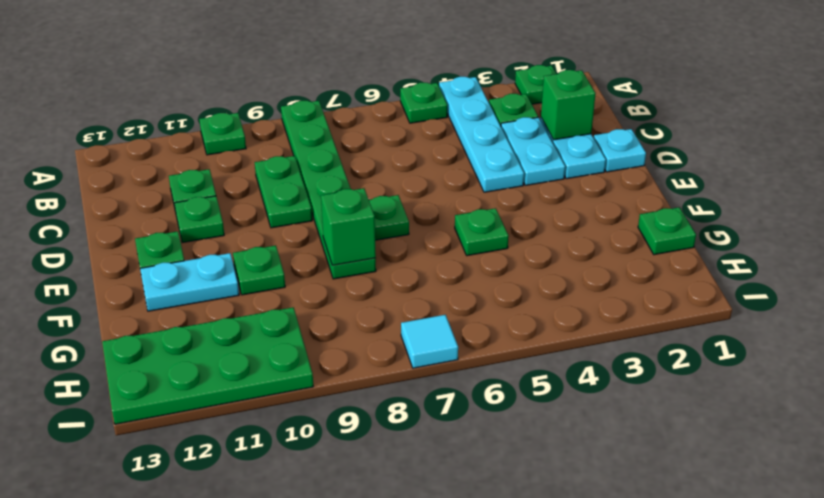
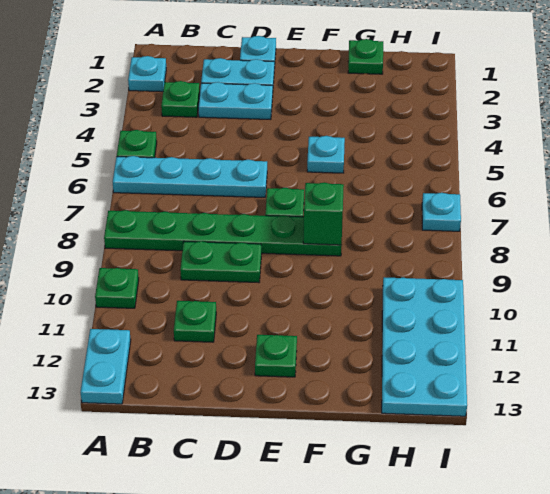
green plate A2 level 1 -> cyan plate A2 level 1
cyan plate A4:D4 level 1 -> cyan plate A6:D6 level 1
green brick C2 level 2 -> none
green plate D11 level 1 -> none
green plate F5 level 1 -> cyan plate F5 level 1
green plate F10 level 1 -> none
cyan plate F11:F12 level 1 -> cyan plate A12:A13 level 1
green plate H10:I13 level 1 -> cyan plate H10:I13 level 1
cyan tile I7 level 1 -> cyan plate I7 level 1

